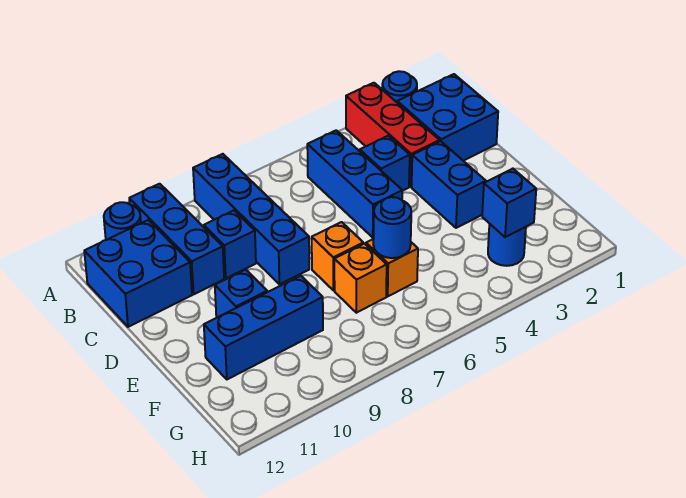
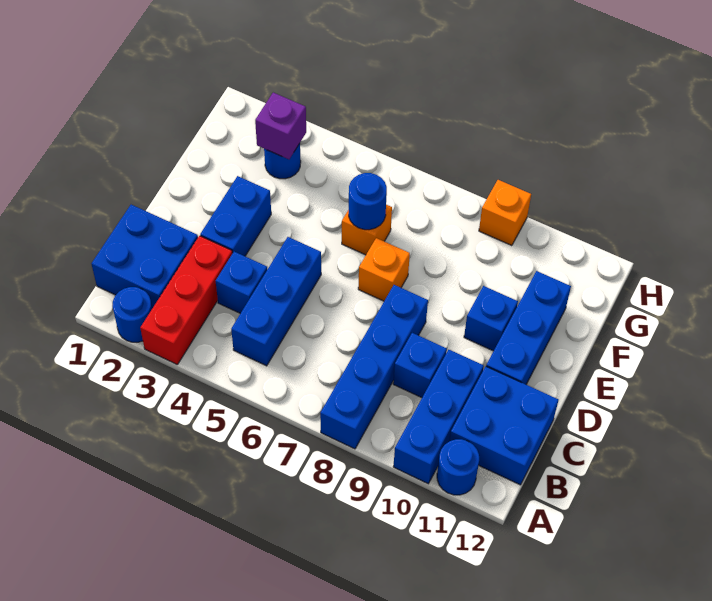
orange brick F7 level 1 -> orange brick H9 level 1
blue brick F9:F11 level 1 -> blue brick D11:F11 level 1
blue brick G3 level 2 -> purple brick G3 level 2

